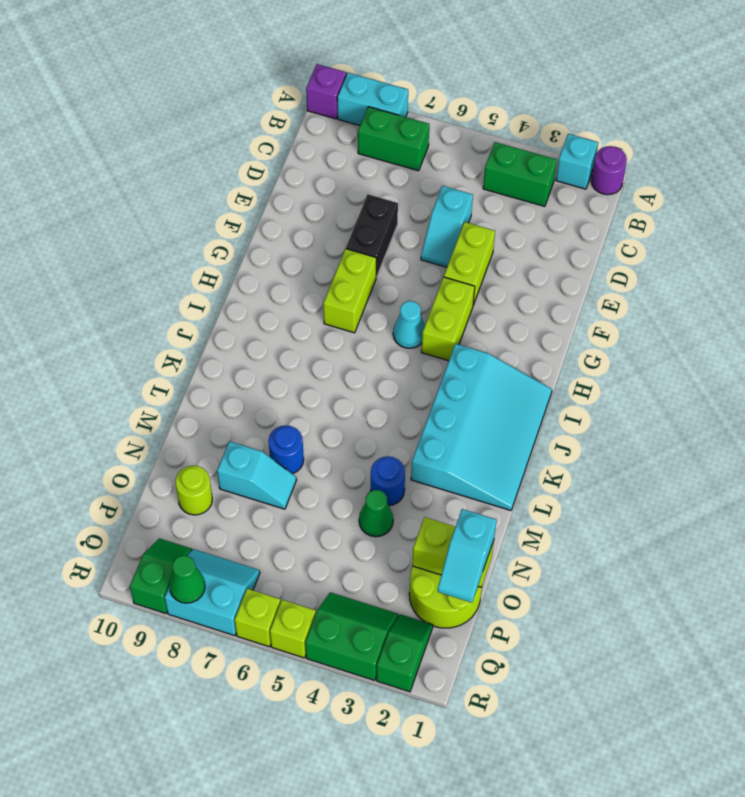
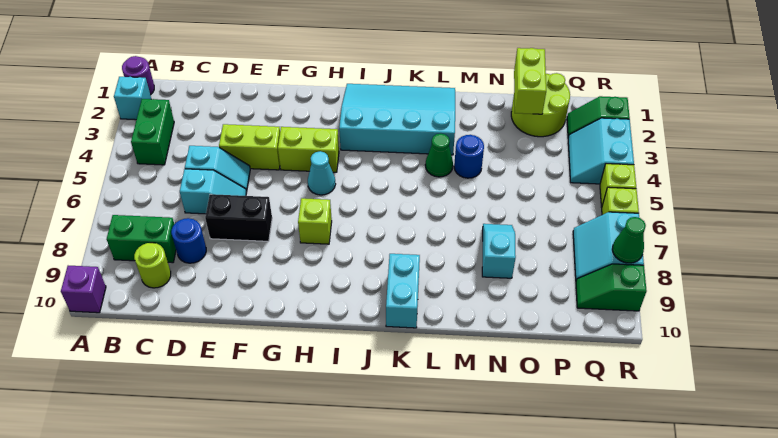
cyan brick A8:A9 level 1 -> cyan brick K9:K10 level 1
green brick B7:B8 level 1 -> green brick B8:C8 level 1
lime brick G7:H7 level 1 -> lime brick H7 level 1
blue round brick M7 level 1 -> blue round brick D8 level 1
green cone N4 level 1 -> green cone L4 level 1
cyan slope O1:P1 level 3 top O -> cyan slope D6:E6 level 1 top D
lime round brick O9 level 1 -> lime round brick C9 level 1
green slope Q3:R4 level 1 top R -> cyan slope Q3:R4 level 1 top R

